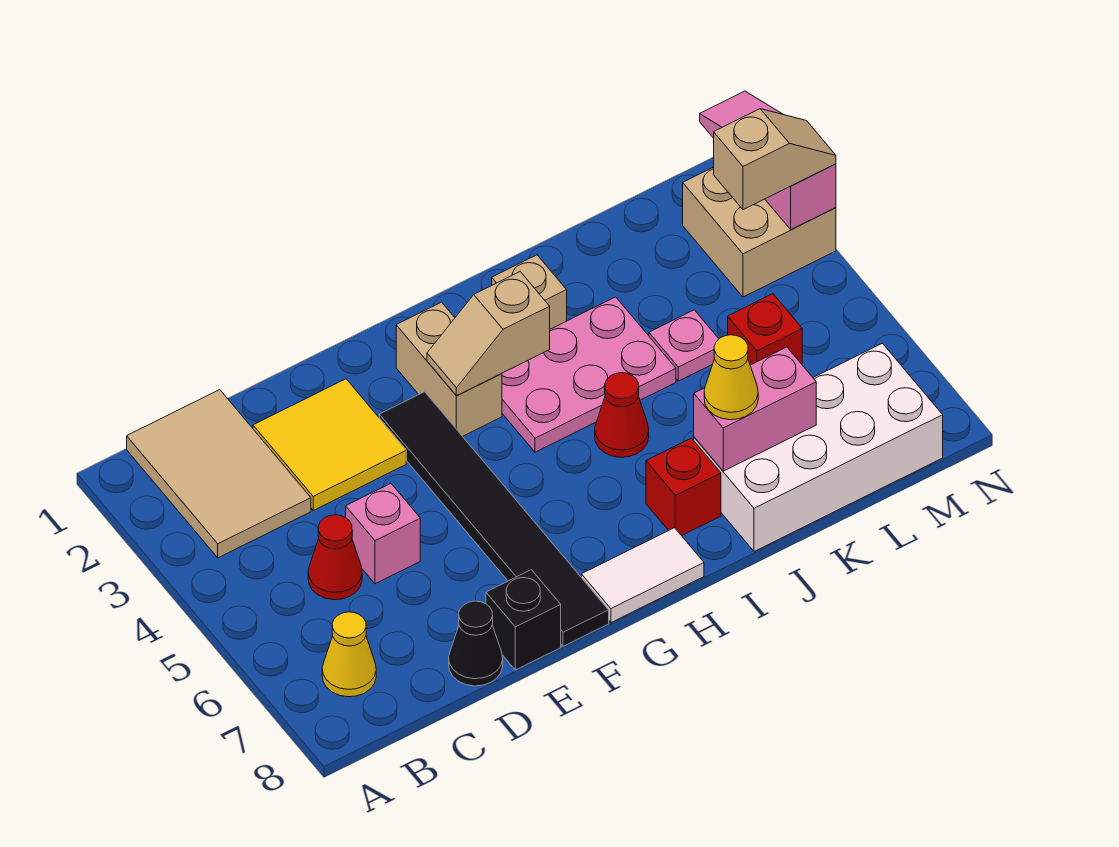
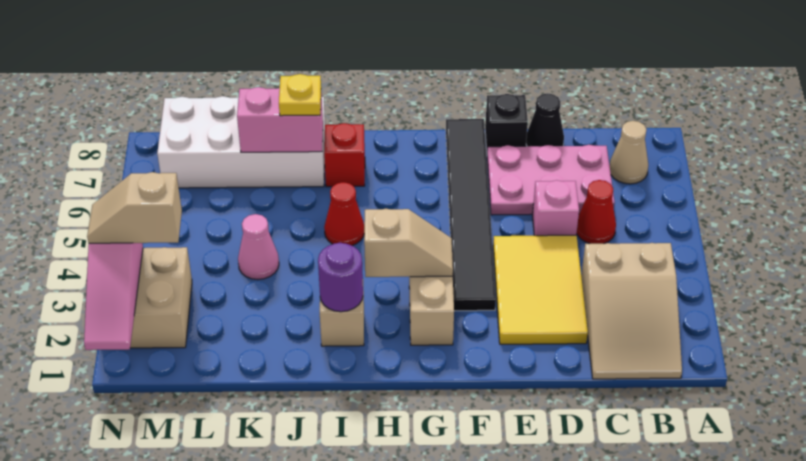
tan tile B1:C3 level 1 -> tan slope B1:C3 level 1 top 3
yellow cone B7 level 1 -> tan cone B7 level 1
yellow tile D2:E3 level 1 -> yellow tile D2:E4 level 1
white tile G8:H8 level 1 -> none
pink plate H3:J4 level 1 -> pink plate C6:E7 level 1
none -> purple round brick I2 level 2
yellow cone J7 level 3 -> yellow plate J7 level 3
pink plate K4 level 1 -> pink cone K4 level 1
red brick L5 level 1 -> none

